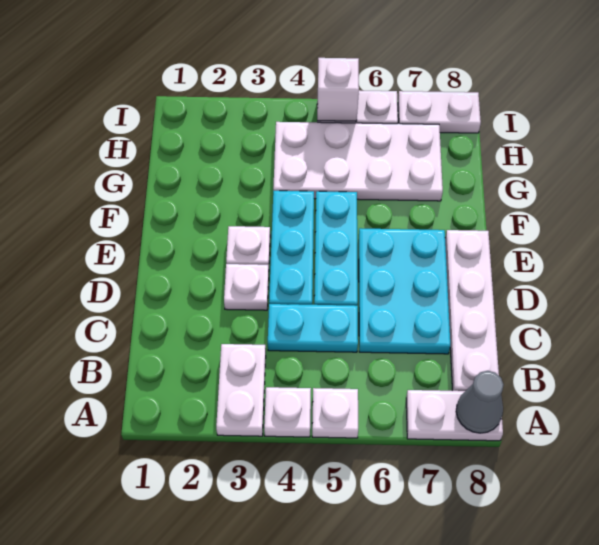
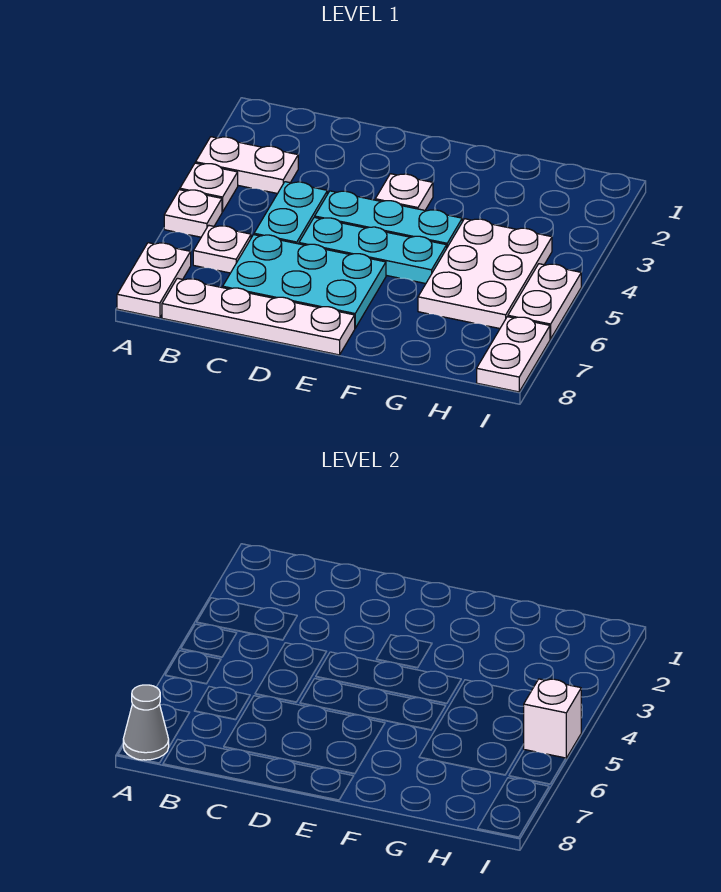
white plate D3 level 1 -> white plate B6 level 1
white plate G4:H7 level 1 -> white plate G4:H6 level 1

